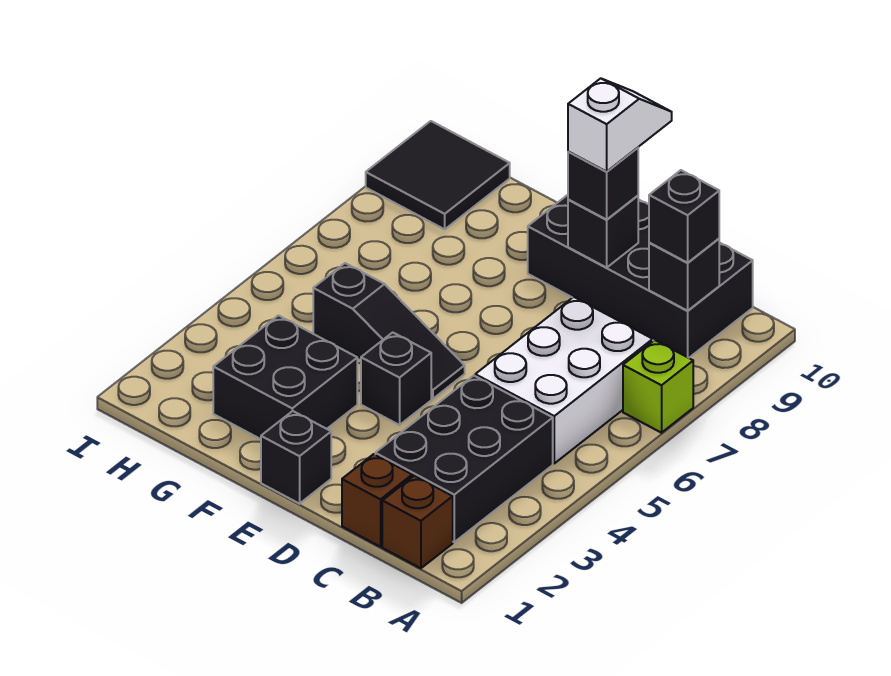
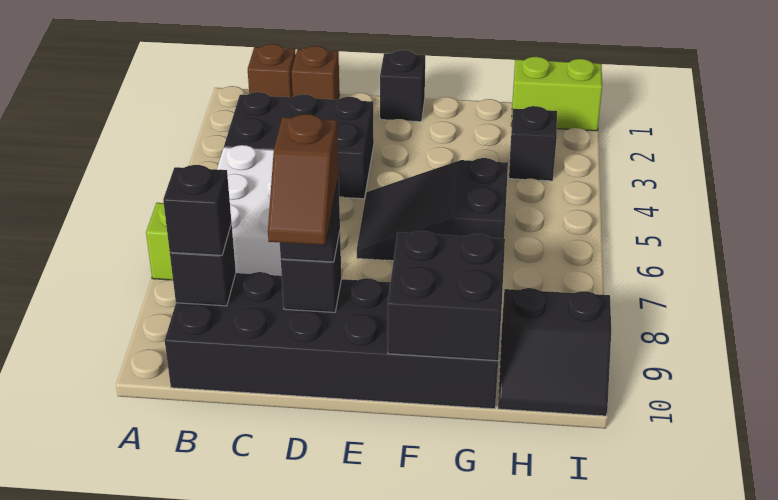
black brick B2:C4 level 1 -> black brick B3:D4 level 1
black brick B9:E10 level 1 -> black brick B9:G10 level 1
white slope D9:D10 level 4 top 9 -> brown slope D9:D10 level 4 top 9
black brick E4 level 1 -> black brick H3 level 1
black slope E5:G5 level 1 top G -> black slope E5:G6 level 1 top G
black brick F2:G3 level 1 -> black brick F9:G10 level 2
none -> lime brick H1:I1 level 1
black tile H9:I10 level 1 -> black slope H9:I10 level 1 top 9

